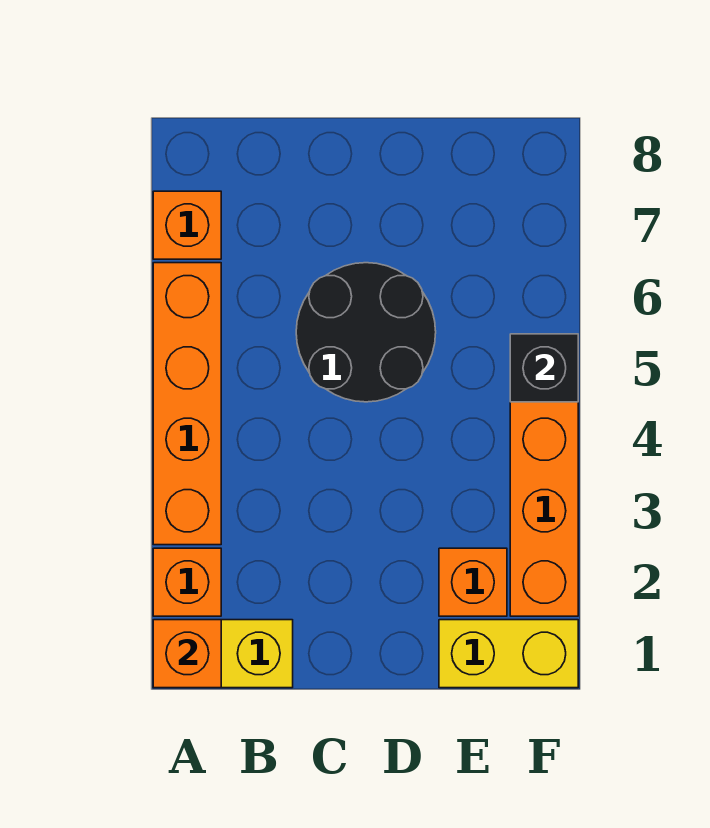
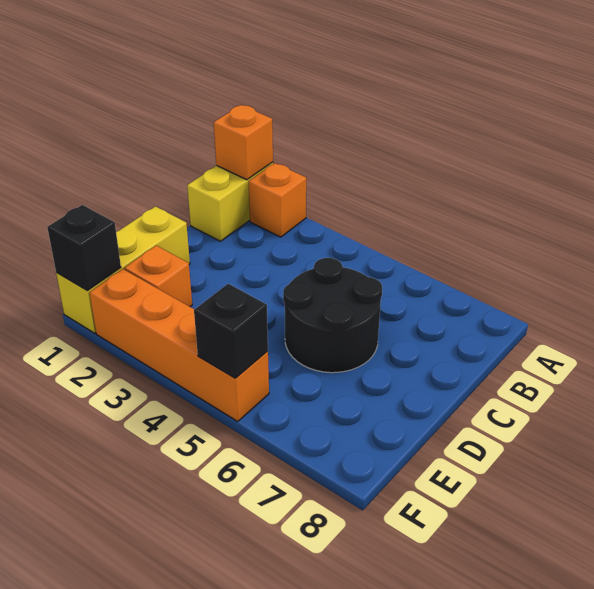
orange brick A3:A6 level 1 -> none
orange brick A7 level 1 -> none
yellow brick E1:F1 level 1 -> yellow brick D1:F1 level 1
none -> black brick F1 level 2

